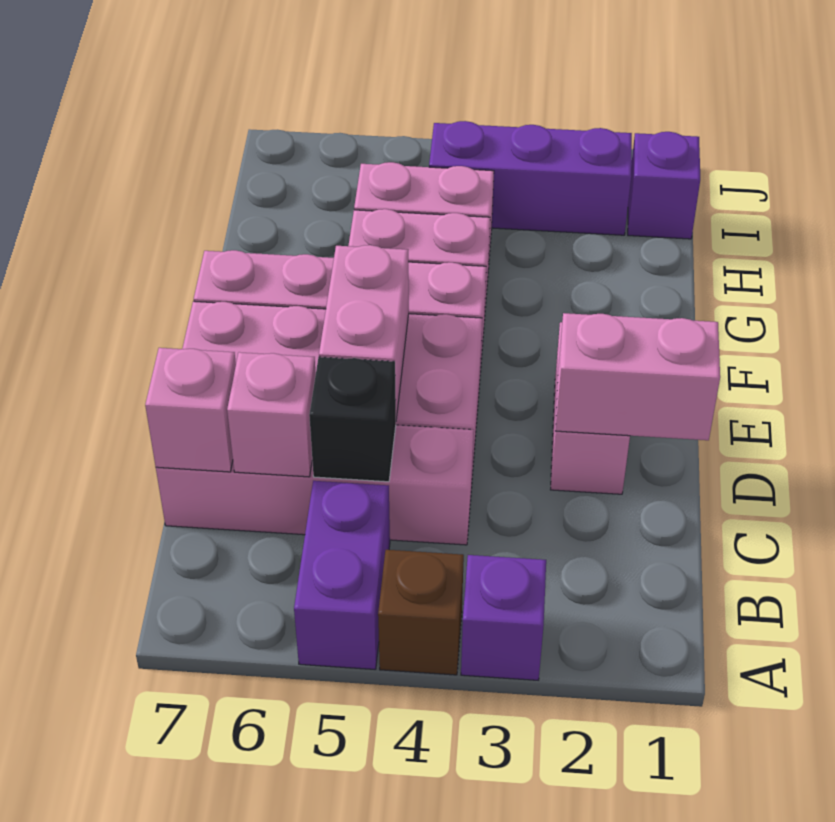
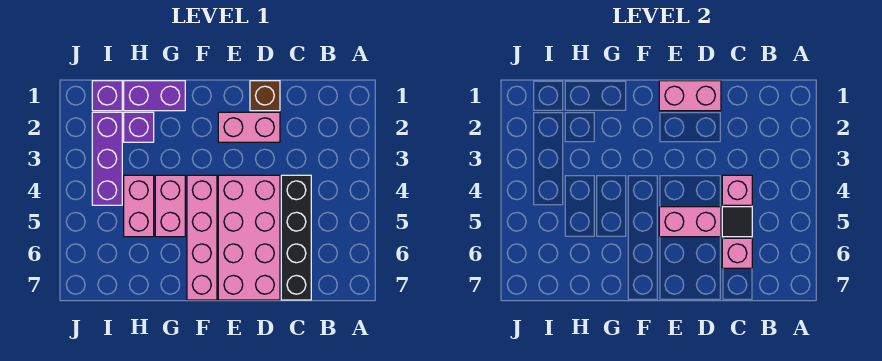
purple brick A3 level 1 -> purple brick H2 level 1
brown brick A4 level 1 -> brown brick D1 level 1
purple brick A5:B5 level 1 -> purple brick G1:H1 level 1
pink brick C4:C7 level 1 -> black brick C4:C7 level 1
black brick C5 level 2 -> black tile C5 level 2
pink brick C7 level 2 -> pink brick C4 level 2
pink brick D1:D2 level 2 -> pink brick D1:E1 level 2

